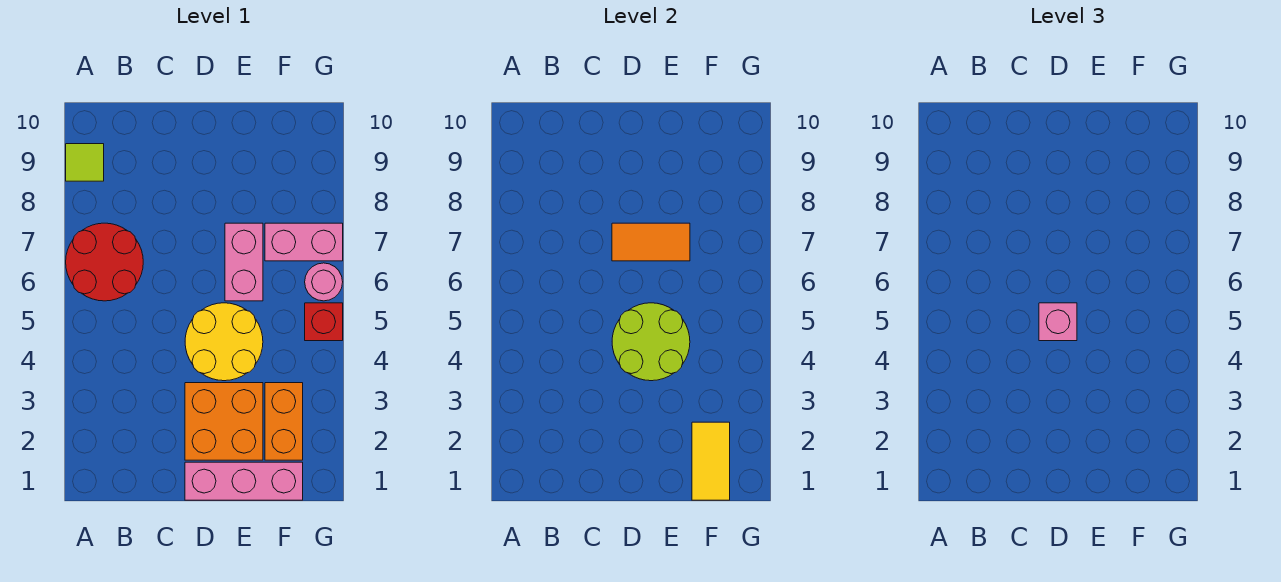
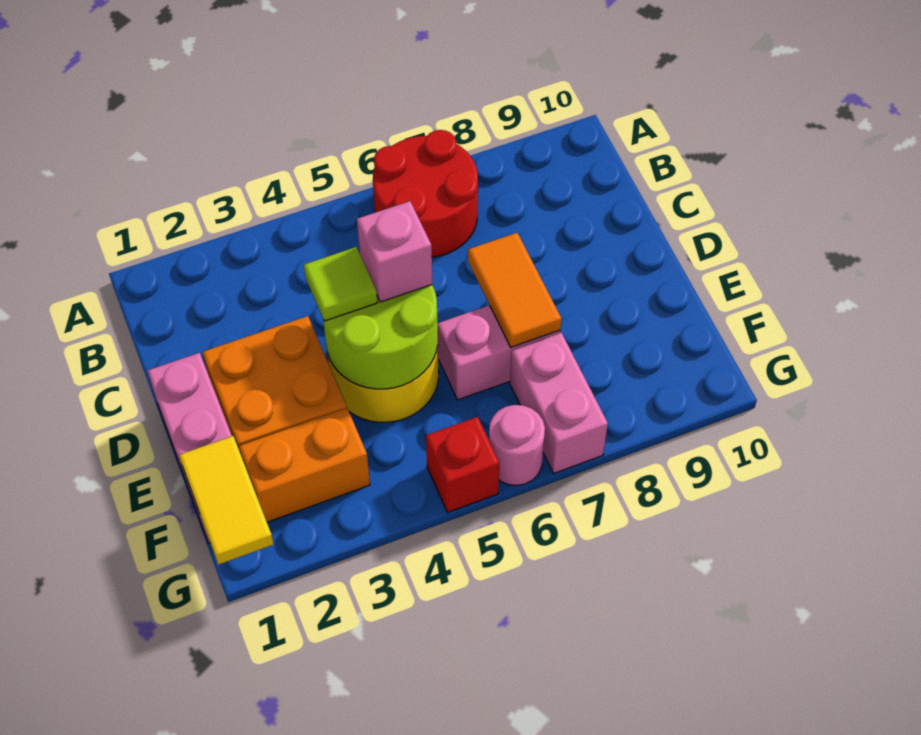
lime tile A9 level 1 -> lime tile D4 level 3
yellow tile F1:F2 level 2 -> yellow tile F1:G1 level 2

